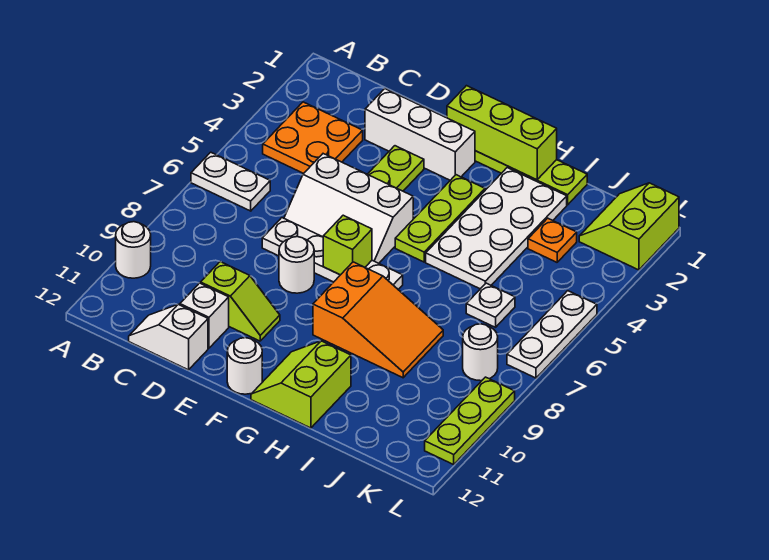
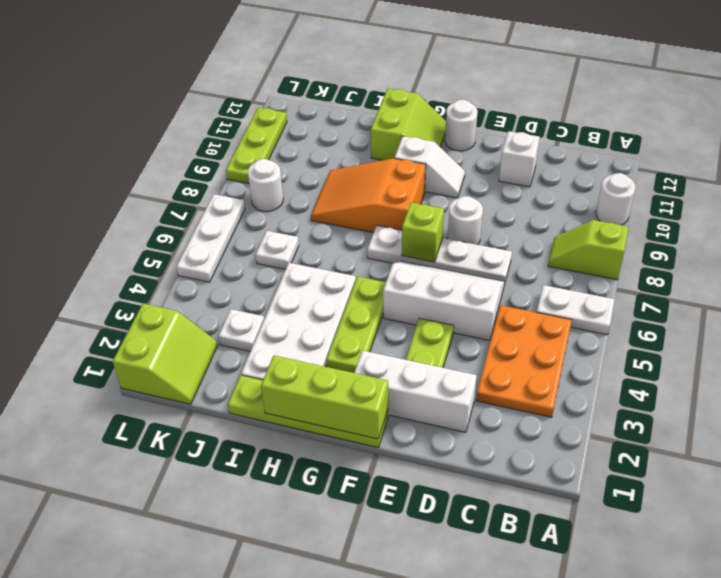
orange plate B3:C4 level 1 -> orange plate B3:C5 level 1
white slope C12:D12 level 1 top D -> white slope F10:G10 level 1 top G
lime slope D10:E10 level 1 top D -> lime slope A8:B8 level 1 top A
orange plate J3 level 1 -> white plate J3 level 1

